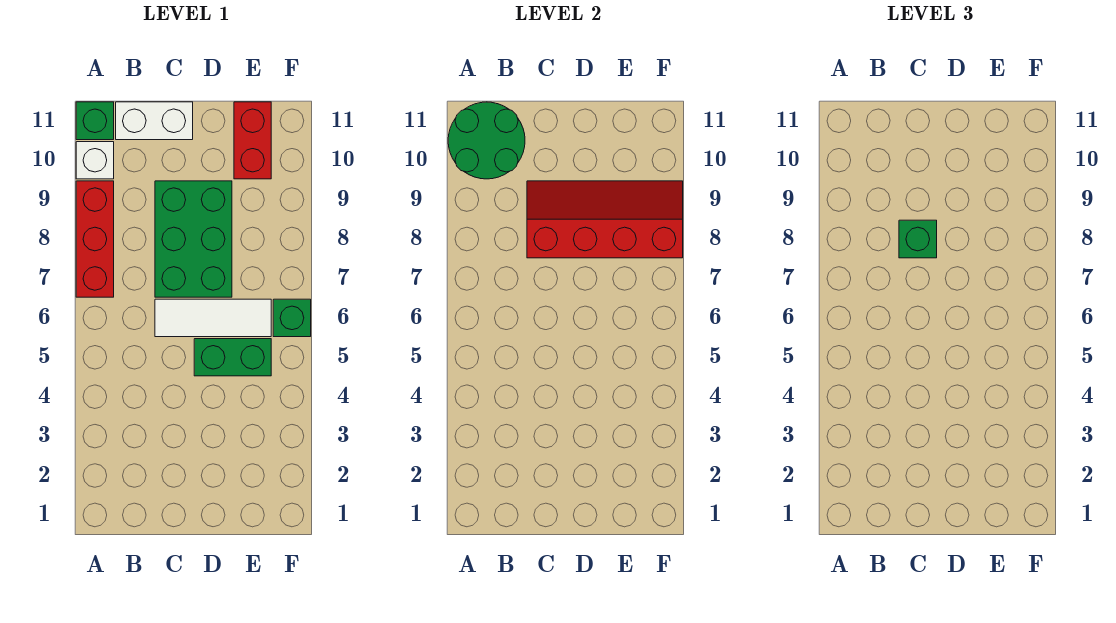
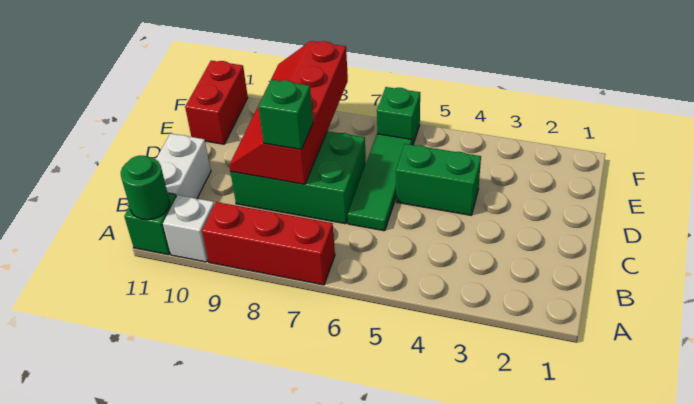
green round brick A10:B11 level 2 -> green round brick A11 level 2
white tile C6:E6 level 1 -> green tile C6:E6 level 1
green brick D5:E5 level 1 -> green brick D4:D5 level 1
red brick E10:E11 level 1 -> red brick E11:F11 level 1

